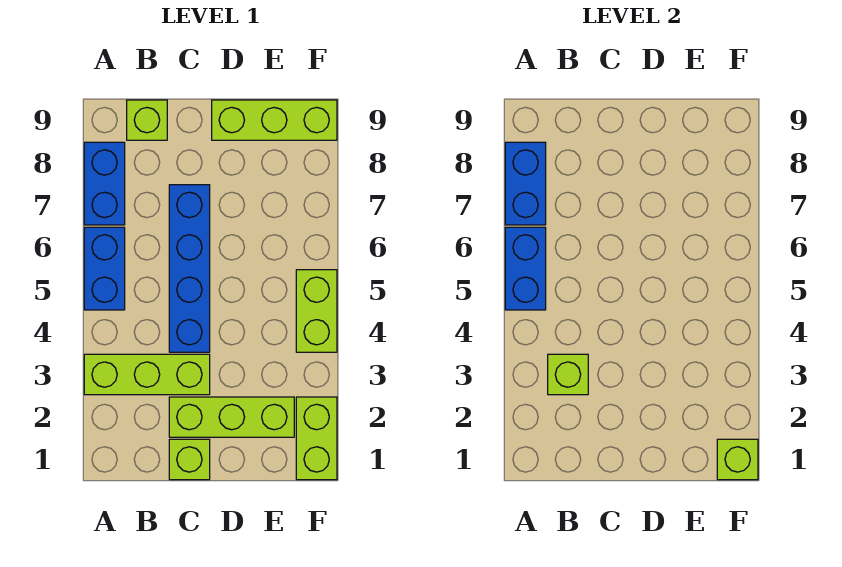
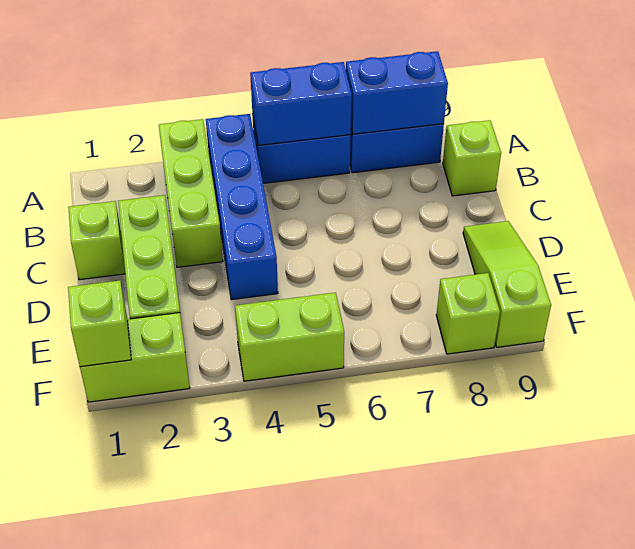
lime brick B3 level 2 -> lime brick F8 level 1
blue brick C4:C7 level 1 -> blue brick A4:D4 level 1
lime brick D9:F9 level 1 -> lime slope D9:F9 level 1 top F

